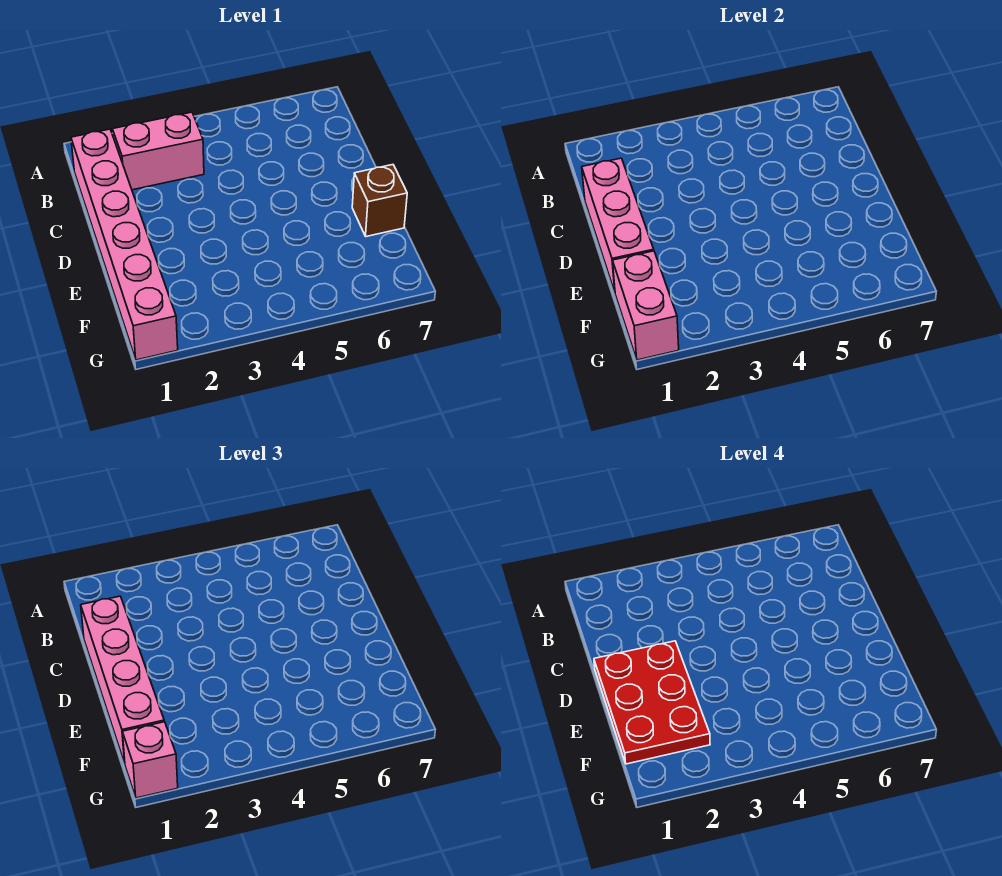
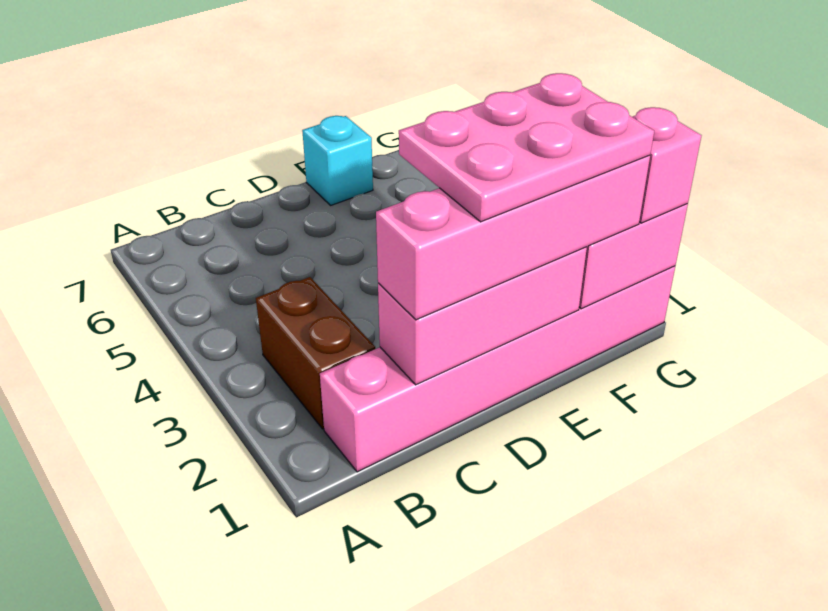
pink brick B2:B3 level 1 -> brown brick B2:B3 level 1
red plate D1:F2 level 4 -> pink plate D1:F2 level 4
brown brick E7 level 1 -> cyan brick E7 level 1

